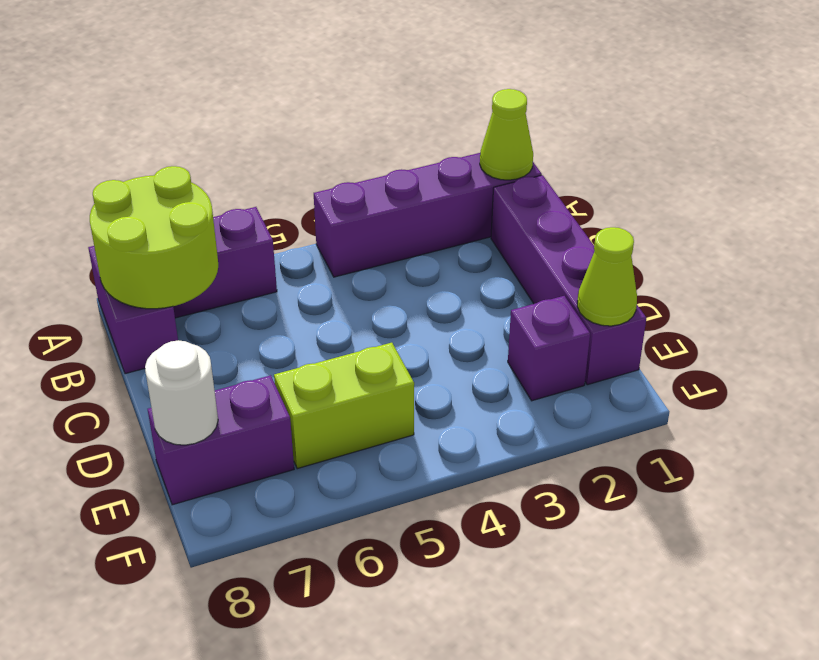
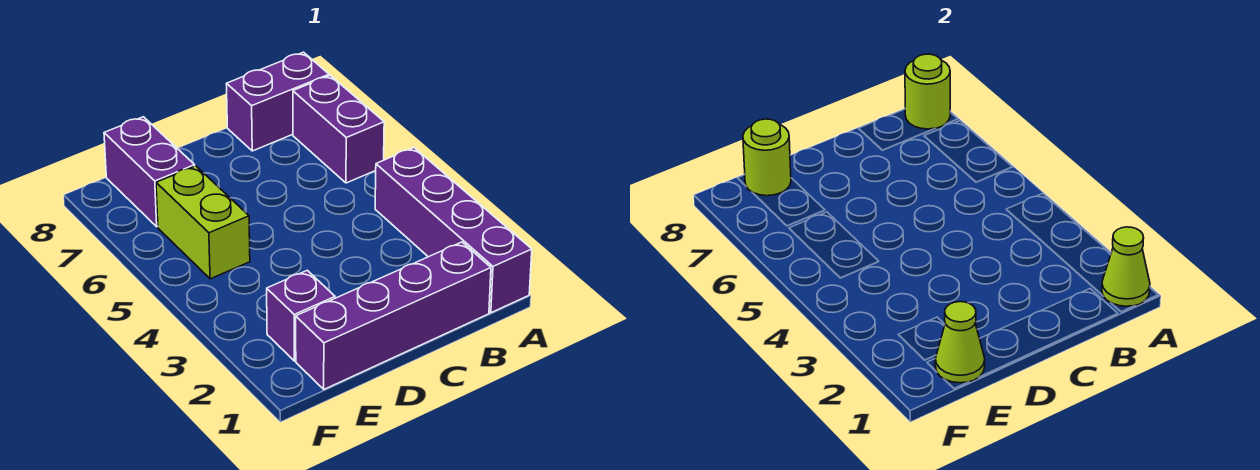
lime round brick A7:B8 level 2 -> lime round brick A8 level 2
white round brick E8 level 2 -> lime round brick E8 level 2

